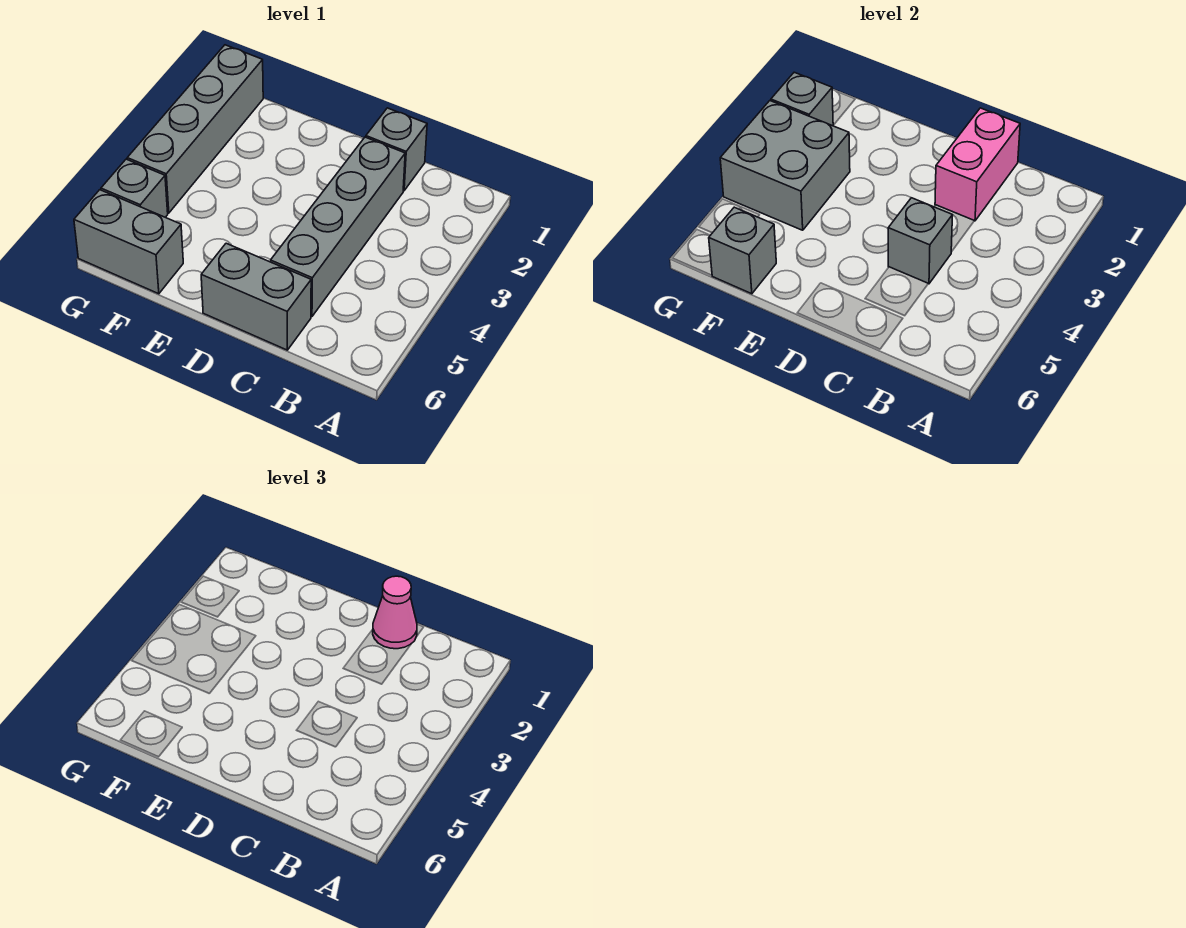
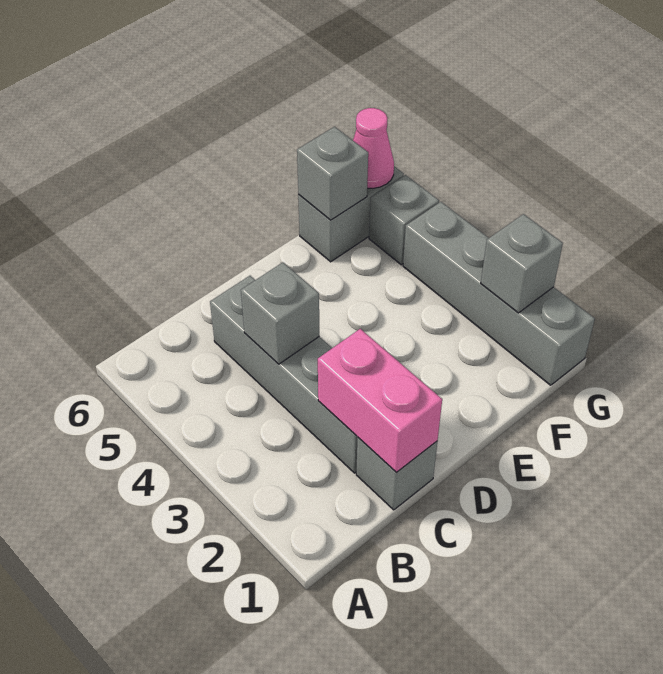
pink cone C1 level 3 -> pink cone G6 level 2
grey brick C6:D6 level 1 -> none
grey brick F3:G4 level 2 -> none

